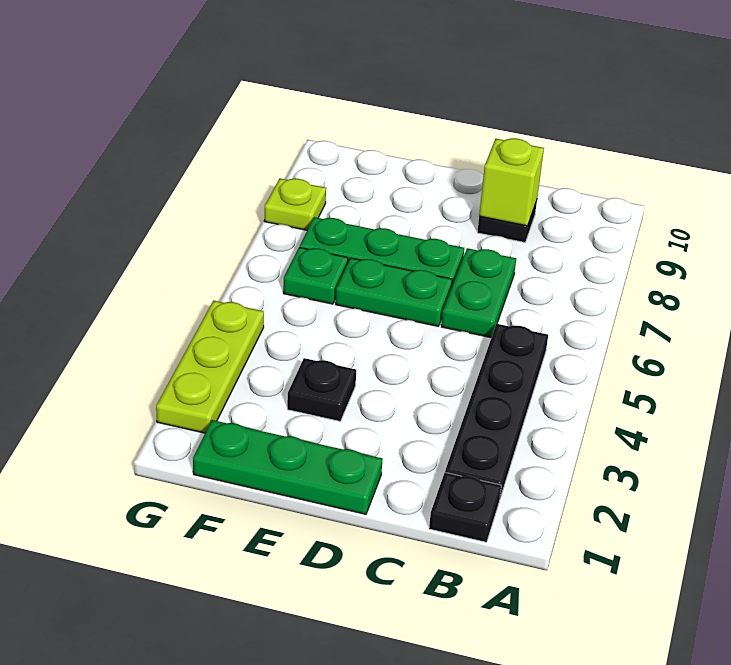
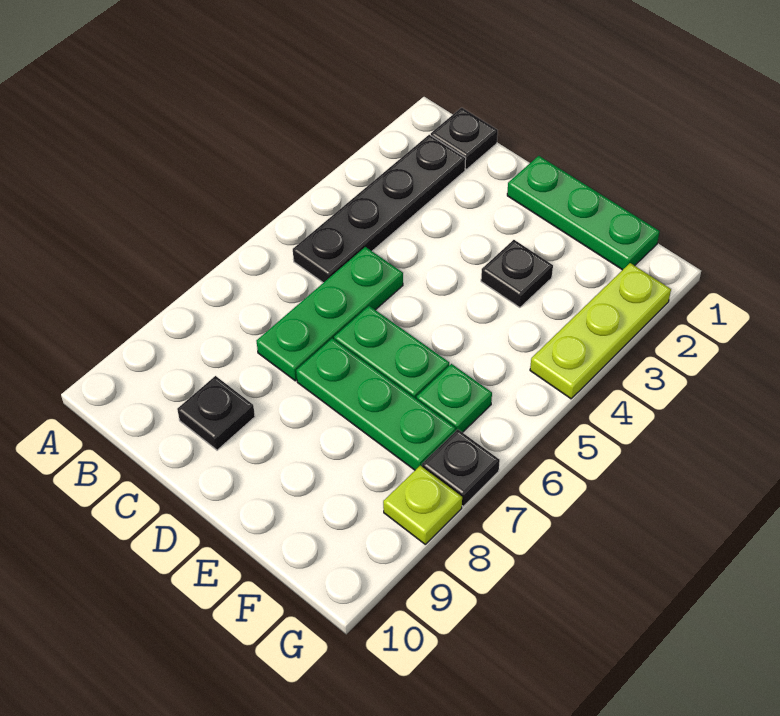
green plate C6:C7 level 1 -> green plate C5:C7 level 1
lime brick C9 level 2 -> none
none -> black plate G7 level 1

